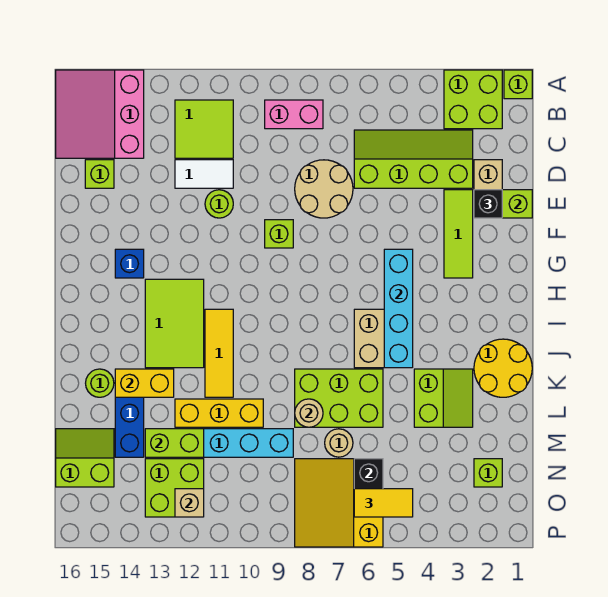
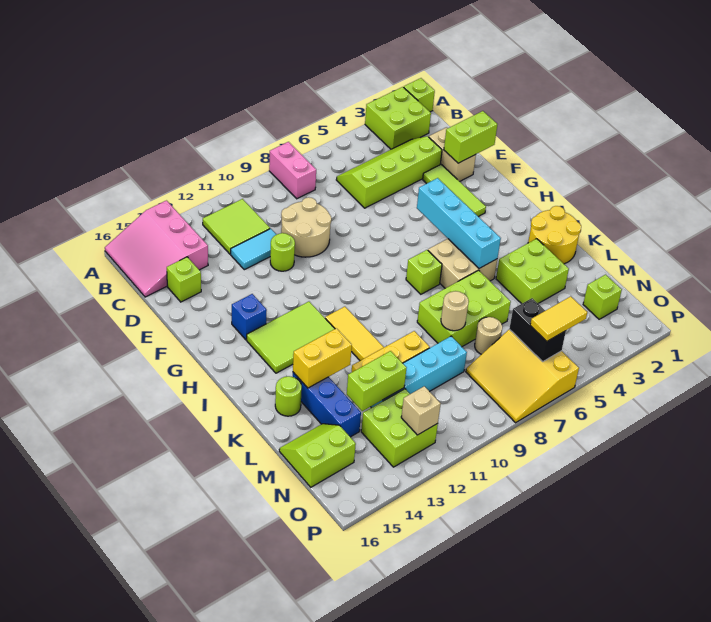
pink brick B8:B9 level 1 -> pink brick A8:B8 level 1
tan round brick D7:E8 level 1 -> tan round brick D9:E10 level 1
white tile D11:D12 level 1 -> cyan tile D11:D12 level 1
black brick E2 level 3 -> none
lime brick F9 level 1 -> lime brick I7 level 1
lime tile H12:J13 level 1 -> lime tile H12:I14 level 1
lime slope K3:L4 level 1 top 4 -> lime brick K3:L4 level 1

